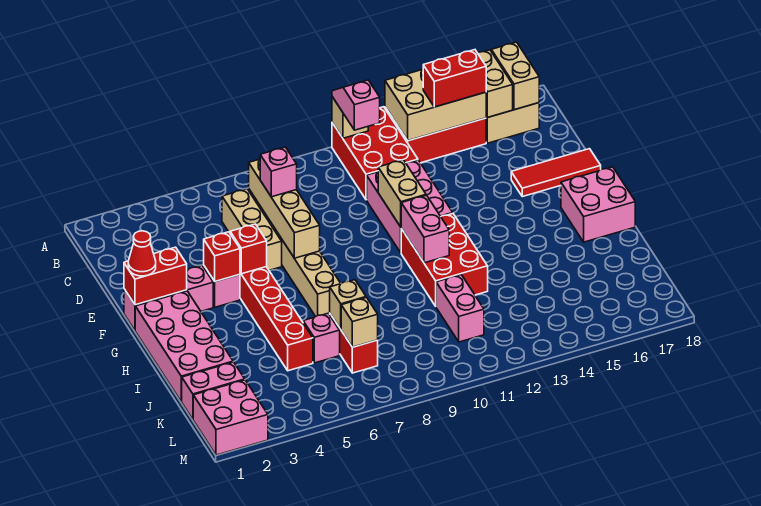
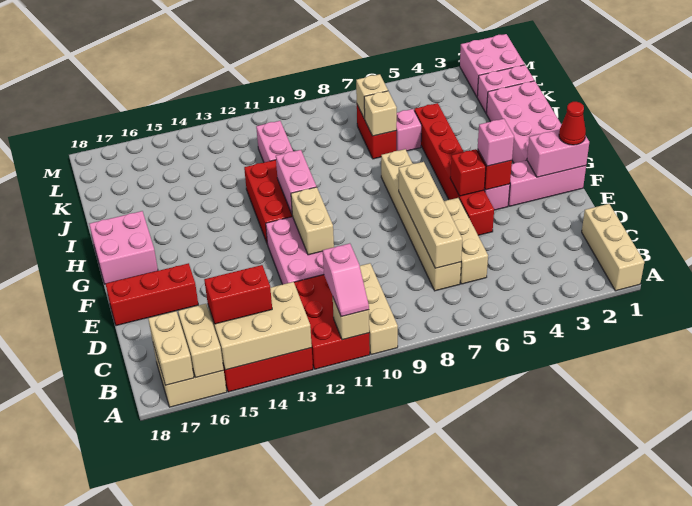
none -> tan brick A1:C1 level 1
none -> tan brick A10:C10 level 1
pink brick D7 level 3 -> pink brick F4 level 3
red tile E16:E18 level 1 -> red brick E16:E18 level 1
red brick F1:F2 level 2 -> pink brick F1:F2 level 2

